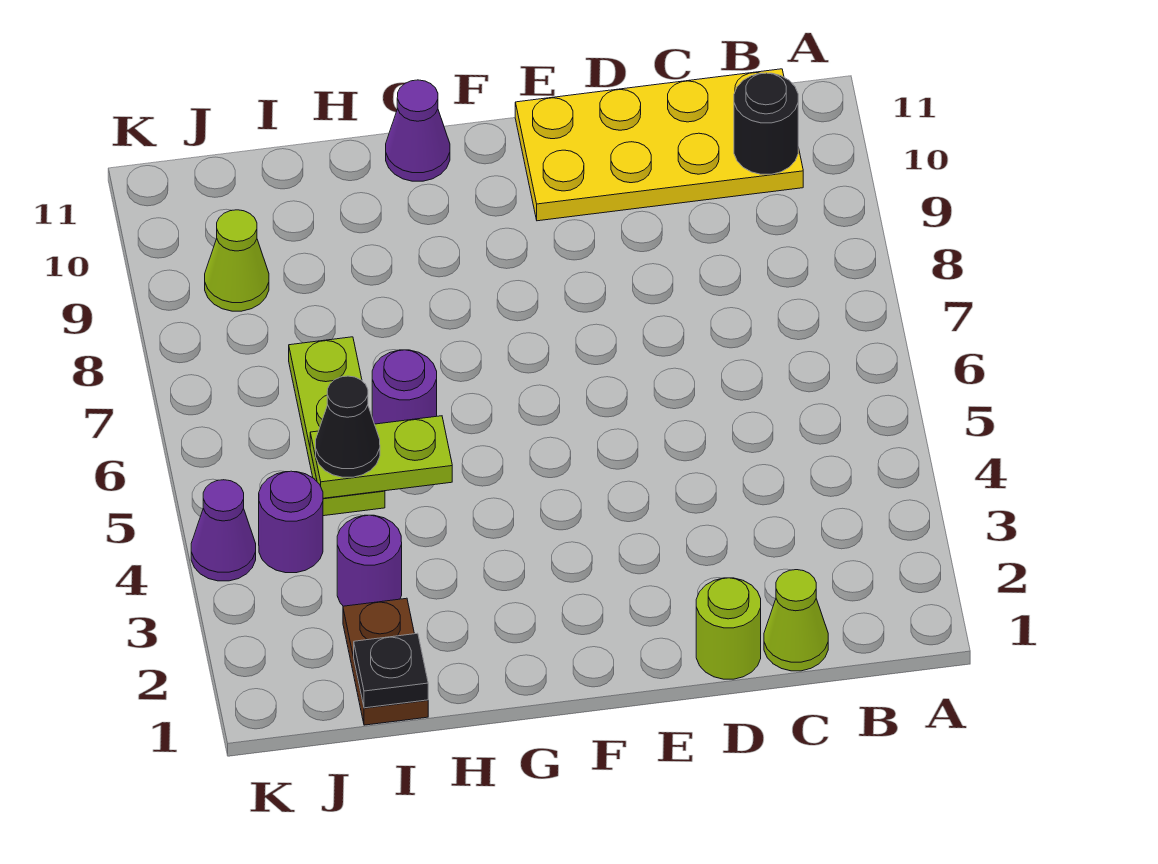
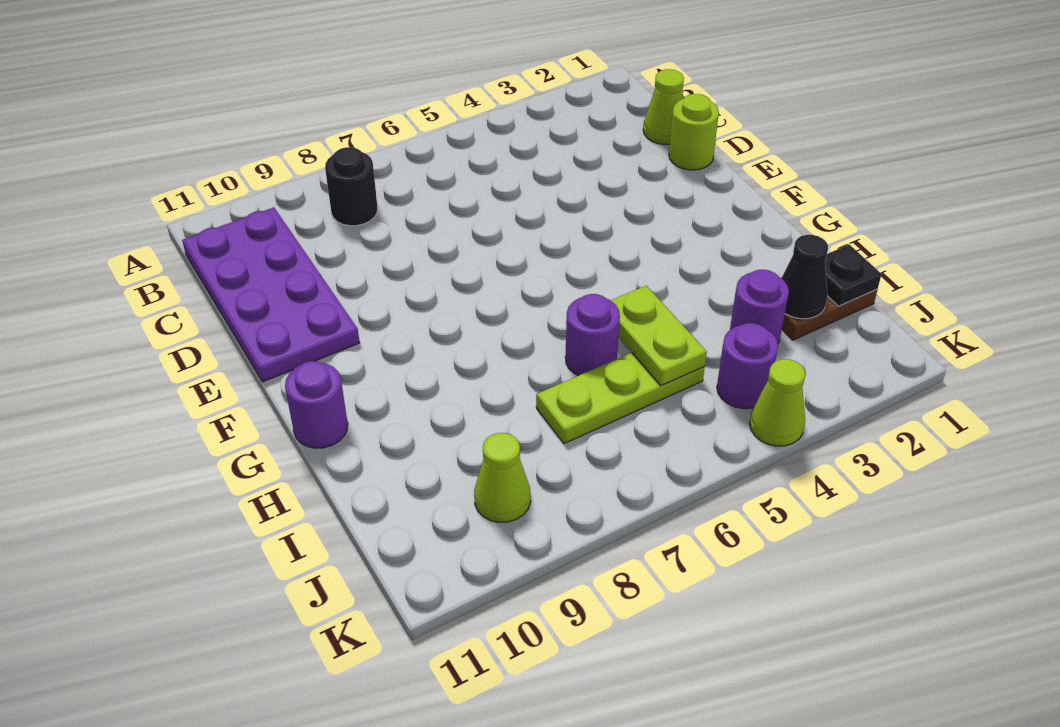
yellow plate B10:E11 level 1 -> purple plate B10:E11 level 1
black round brick B10 level 2 -> black round brick B8 level 1
purple cone G11 level 1 -> purple round brick G11 level 1
black cone I5 level 3 -> black cone I2 level 2
purple cone K4 level 1 -> lime cone K4 level 1

